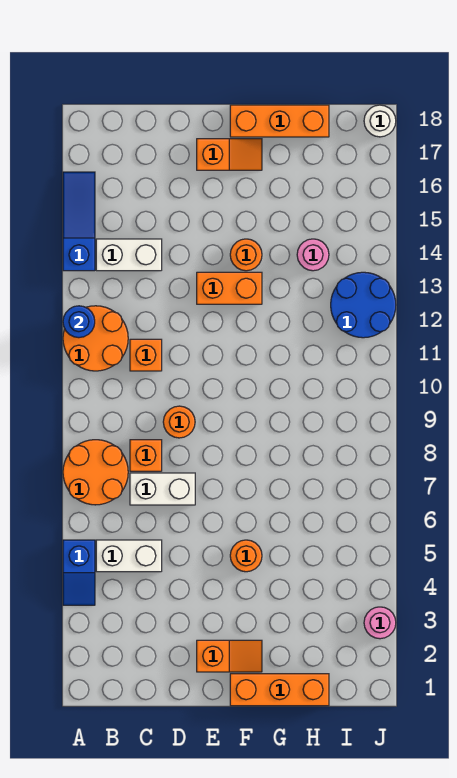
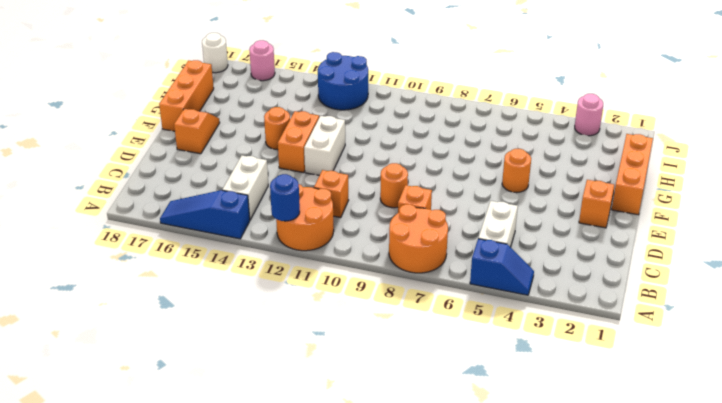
white brick C7:D7 level 1 -> white brick E12:F12 level 1
pink round brick H14 level 1 -> pink round brick J16 level 1

